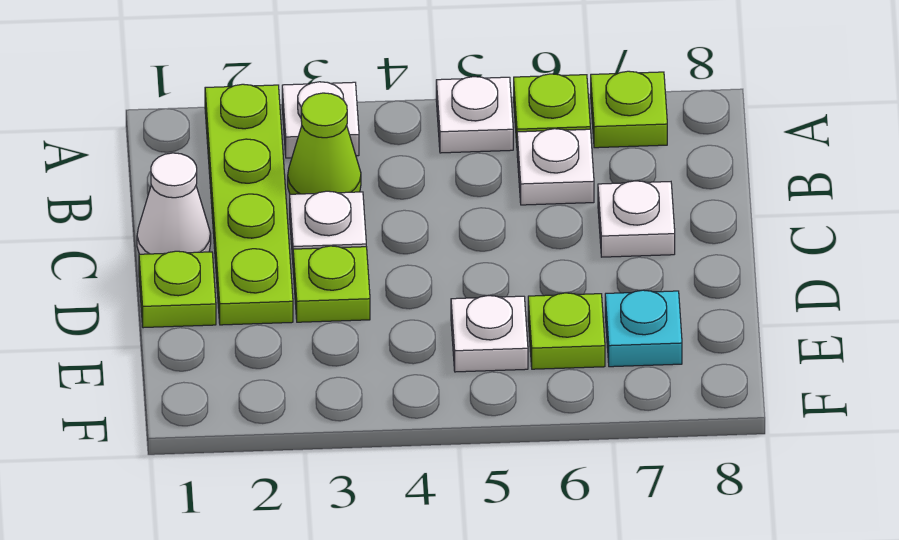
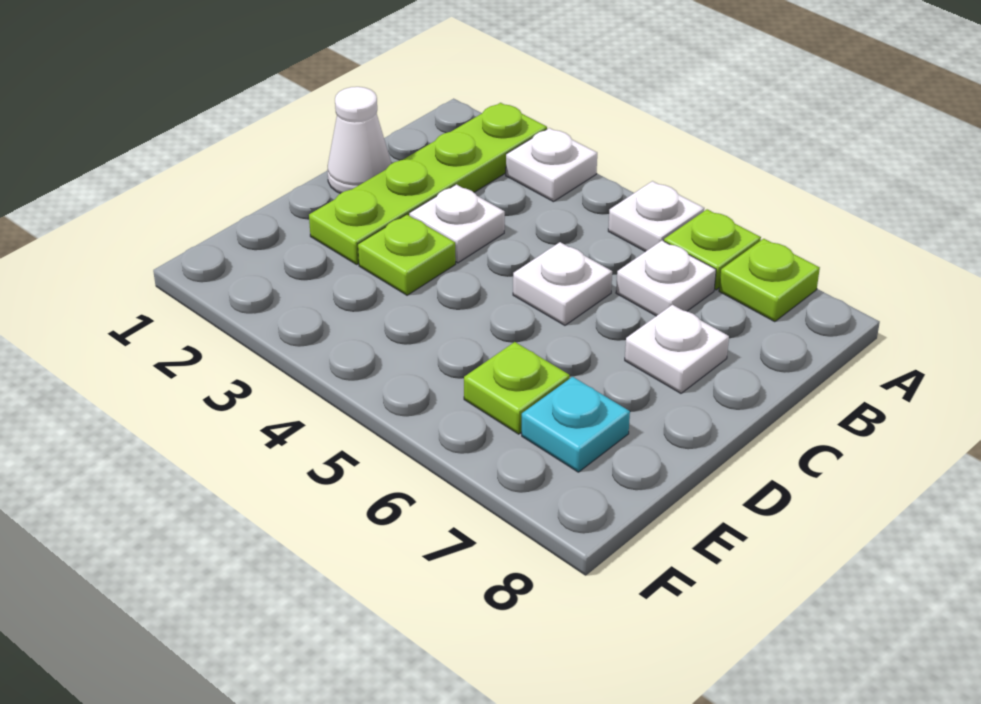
lime cone B3 level 1 -> none
lime plate D1 level 1 -> none
white plate E5 level 1 -> white plate C5 level 1

